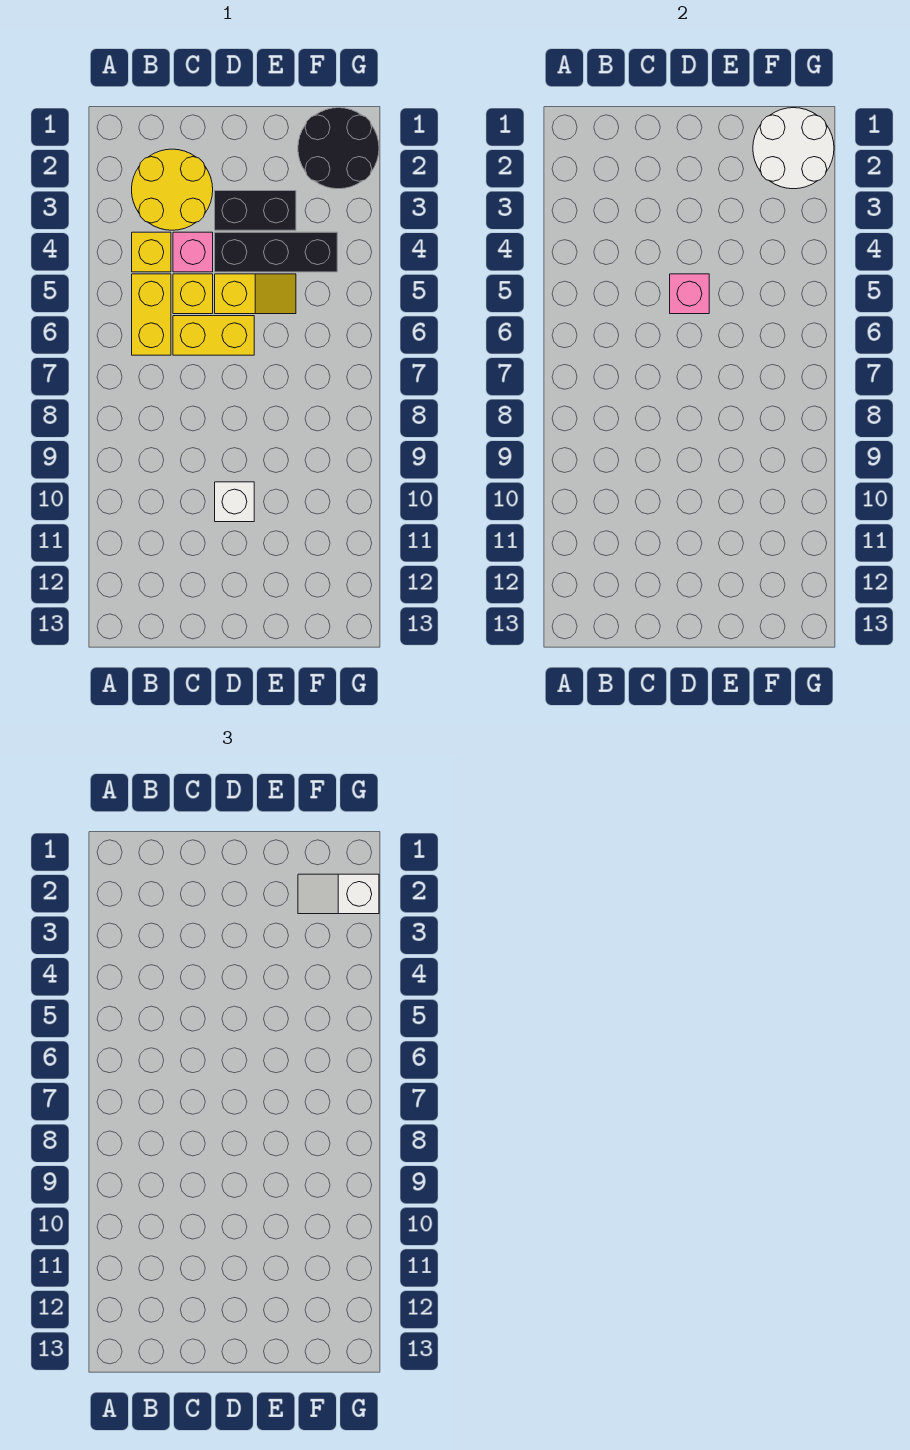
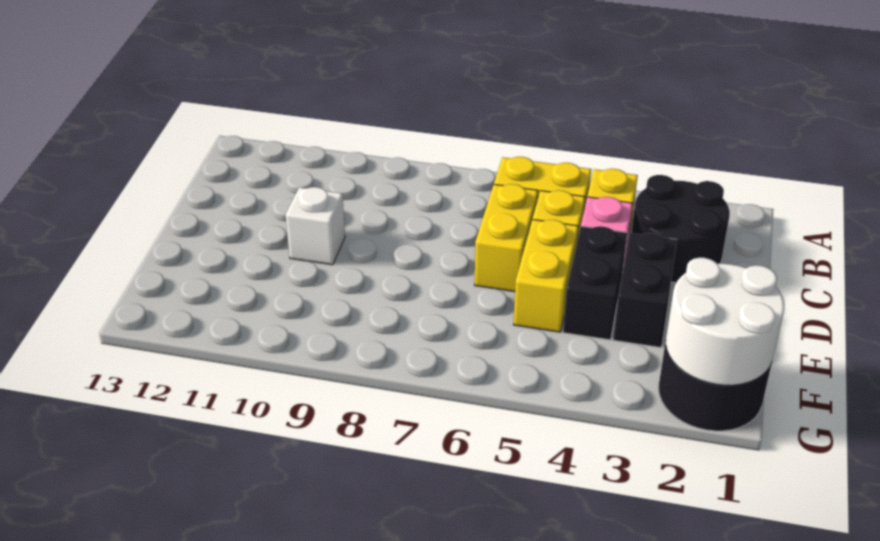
yellow round brick B2:C3 level 1 -> black round brick B2:C3 level 1
black brick D4:F4 level 1 -> black brick D4:E4 level 1
yellow slope D5:E5 level 1 top D -> yellow brick D5:E5 level 1
pink brick D5 level 2 -> none
white slope F2:G2 level 3 top G -> none

